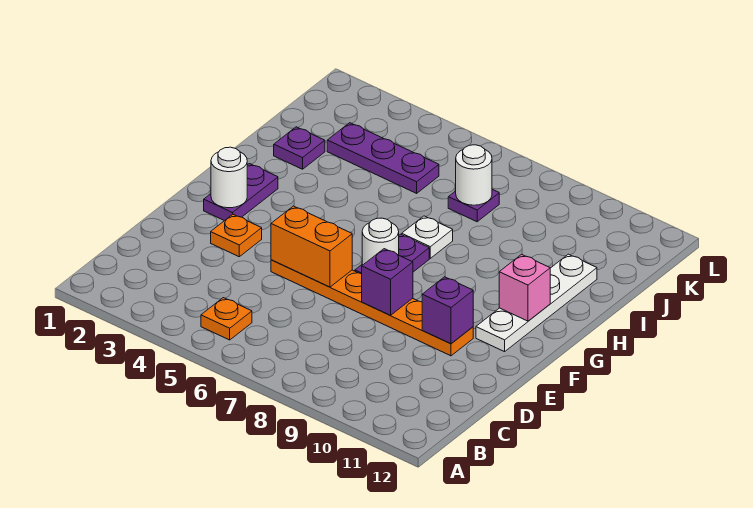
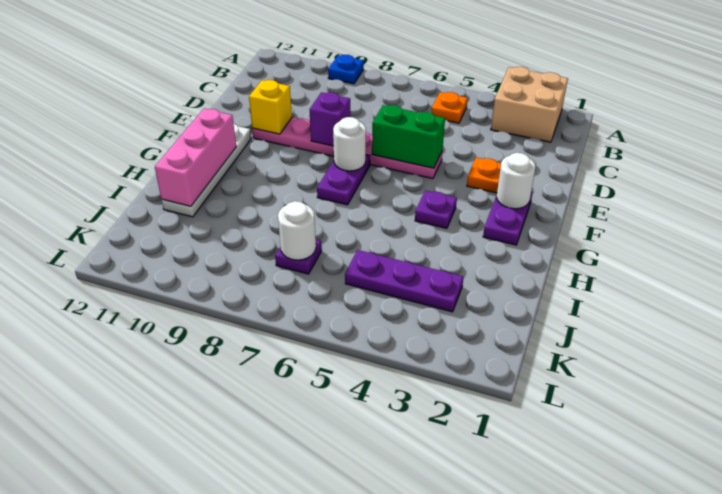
none -> tan brick A2:B3 level 1
none -> blue plate A9 level 1
orange plate E5:E10 level 1 -> pink plate E5:E10 level 1
orange brick E5:E6 level 2 -> green brick E5:E6 level 2
purple brick E10 level 2 -> yellow brick E10 level 2
pink brick G11 level 2 -> pink brick G11:I11 level 2
white plate H7 level 1 -> none
purple plate I2 level 1 -> purple plate G4 level 1

